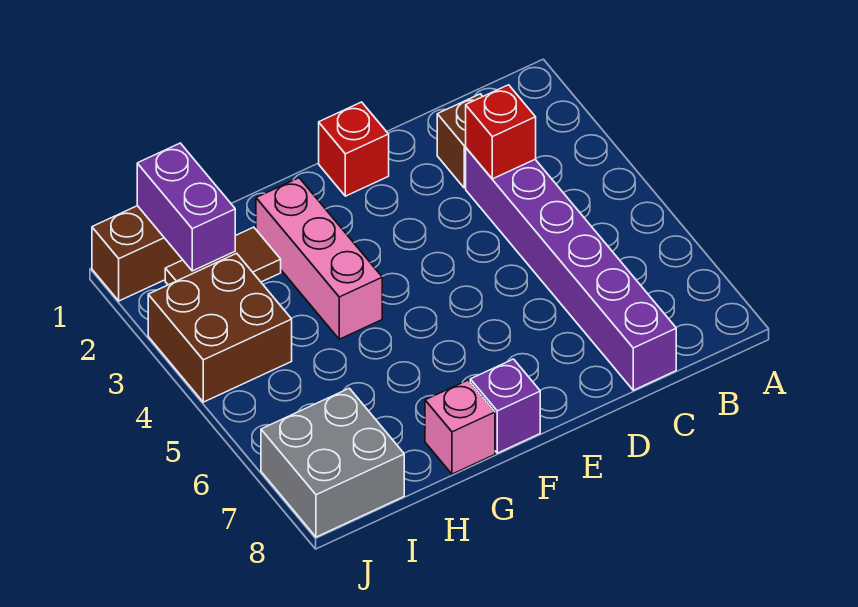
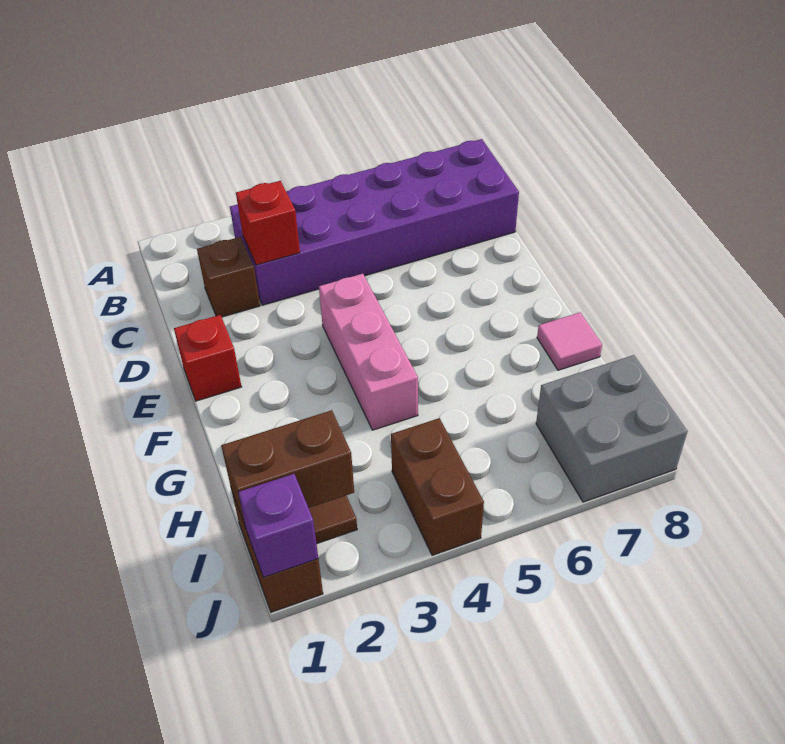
purple brick C3:C8 level 1 -> purple brick B3:C8 level 1
purple brick F8 level 1 -> purple brick J1 level 2
pink brick G2:G4 level 1 -> pink brick E4:G4 level 1
pink brick G8 level 1 -> pink tile G8 level 1
purple brick I1:I2 level 2 -> brown brick I1:I2 level 2
brown brick I3:J4 level 1 -> brown brick I4:J4 level 1

